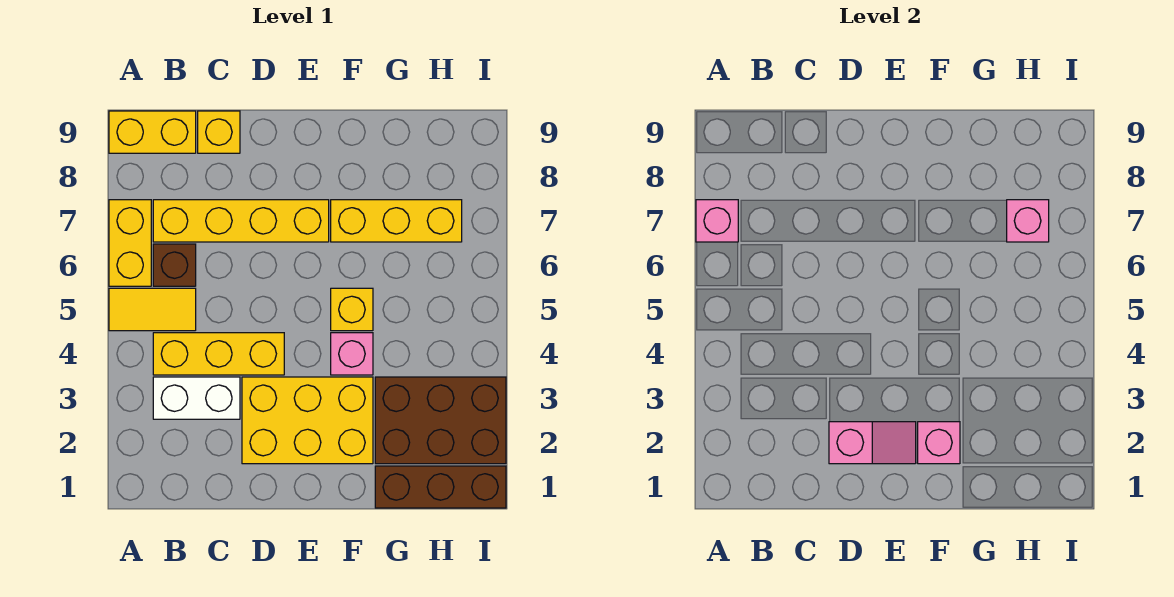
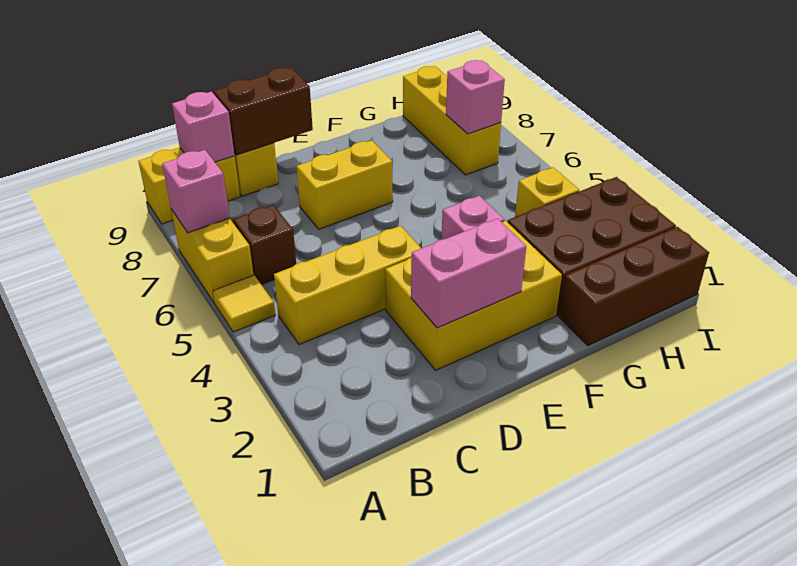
yellow tile A5:B5 level 1 -> yellow tile A5 level 1
white brick B3:C3 level 1 -> none
yellow brick B7:E7 level 1 -> yellow brick D7:E7 level 1
none -> brown brick C9:D9 level 2
pink slope D2:E2 level 2 top D -> pink brick D2:E2 level 2
pink brick F2 level 2 -> pink brick B9 level 2
yellow brick F5 level 1 -> yellow brick H4 level 1
yellow brick F7:H7 level 1 -> yellow brick H7:H9 level 1

